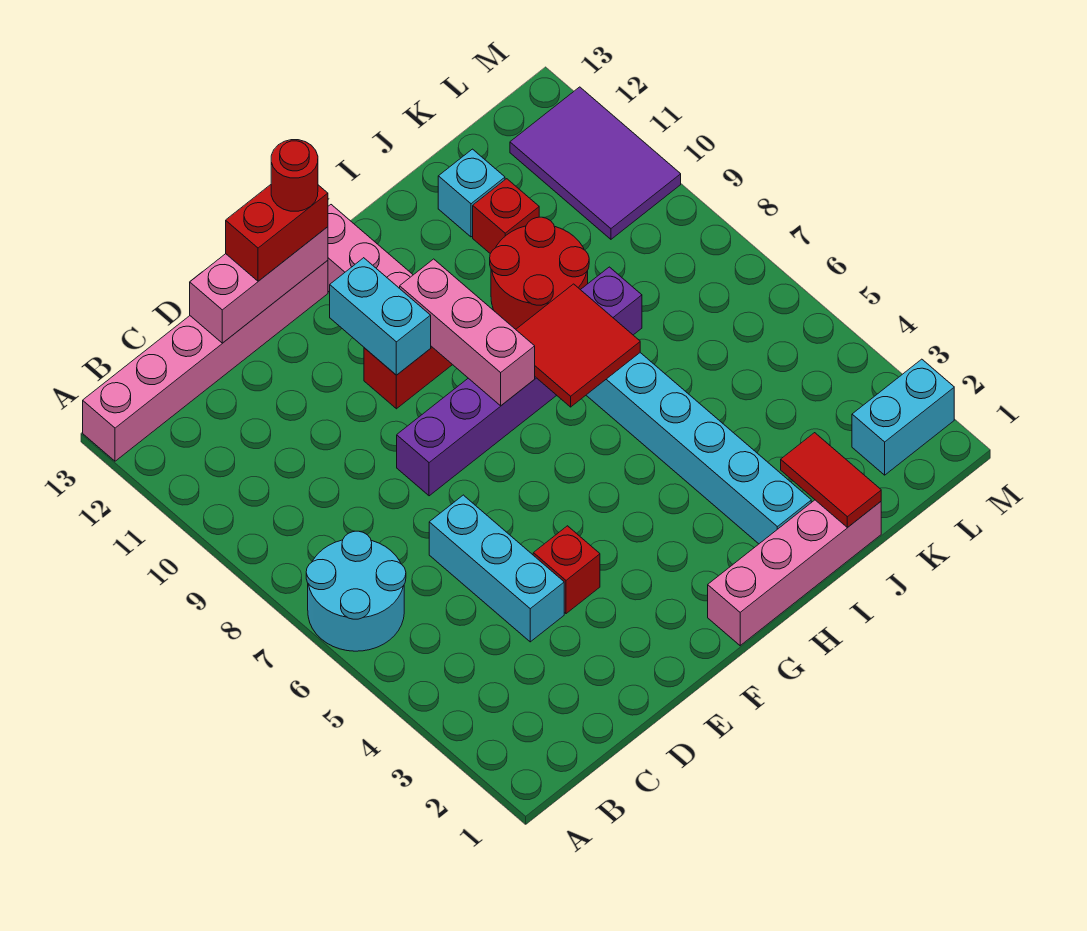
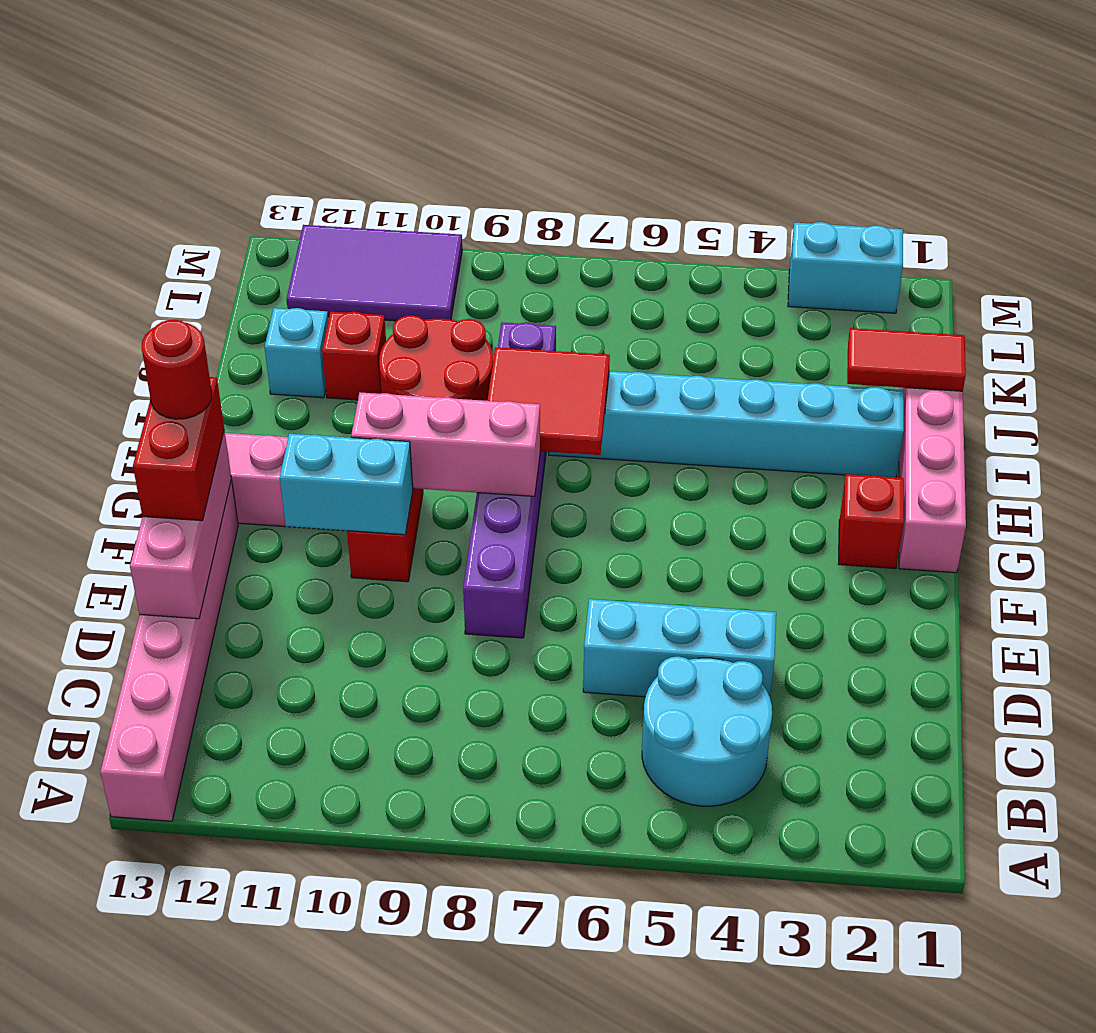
cyan round brick A6:B7 level 1 -> cyan round brick B4:C5 level 1
red brick E4 level 1 -> red brick G2 level 1
cyan brick L2:M2 level 1 -> cyan brick M2:M3 level 1

